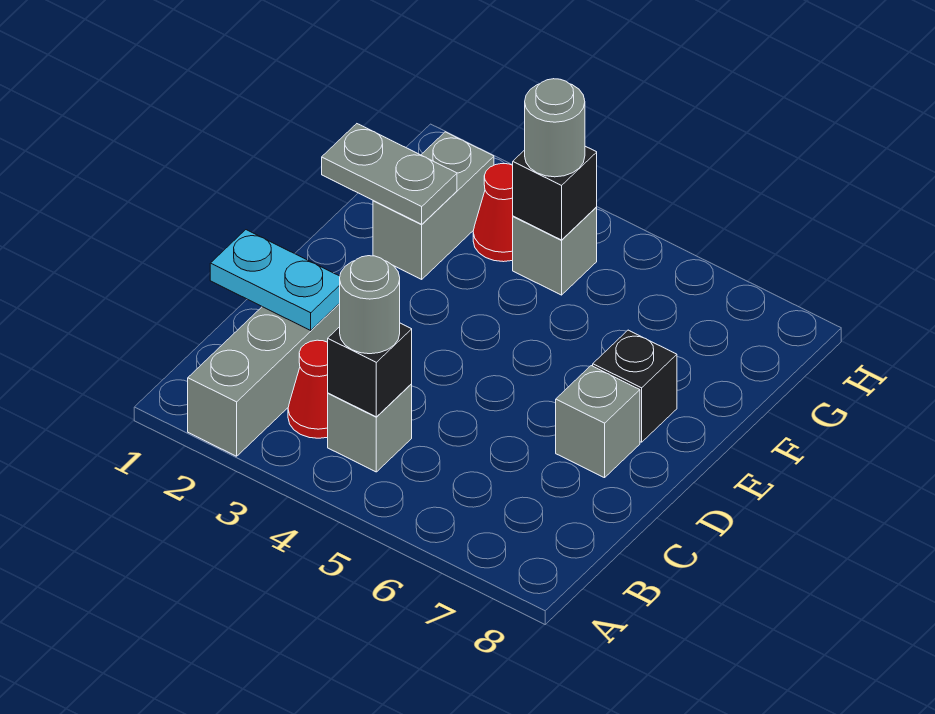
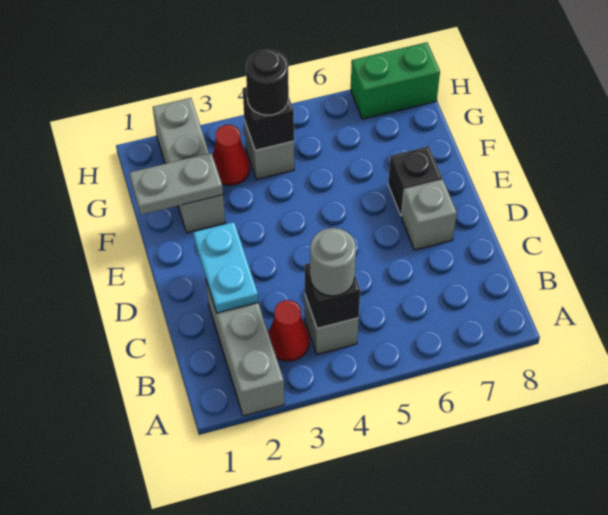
cyan plate C1:C2 level 2 -> cyan plate C2:D2 level 2
grey brick F2:G2 level 1 -> grey brick F2:H2 level 1
grey round brick G4 level 3 -> black round brick G4 level 3
none -> green brick H7:H8 level 1

